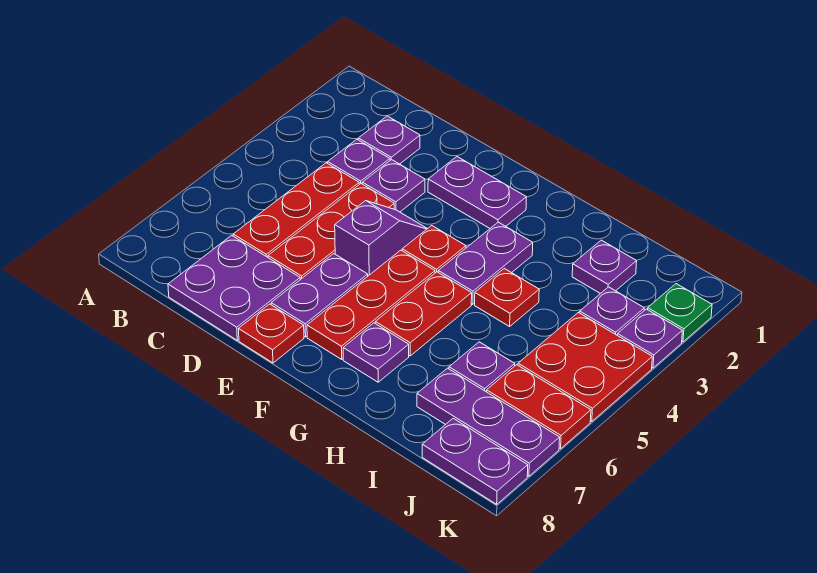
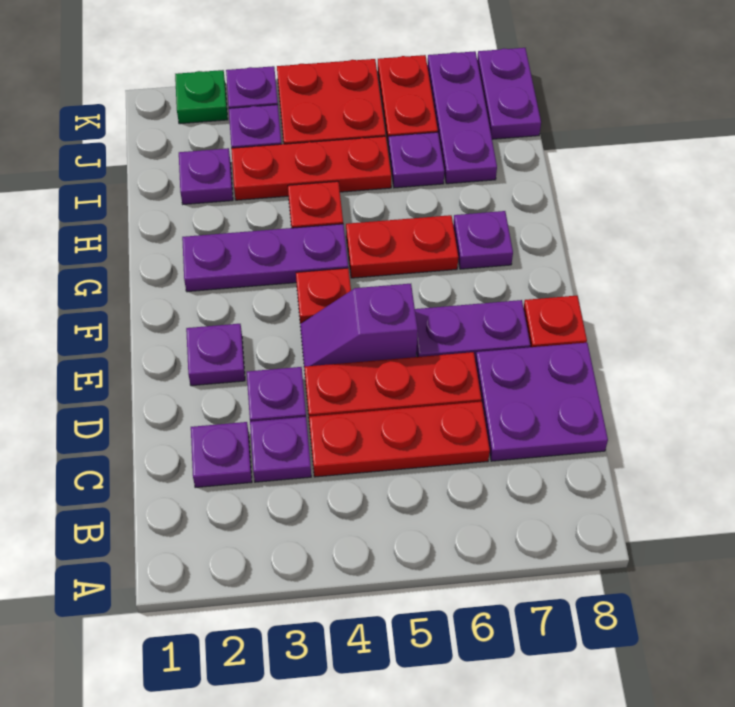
purple plate E2:F2 level 1 -> purple plate E2 level 1
red plate F5:F7 level 1 -> red plate I3:I5 level 1
purple plate G3:G4 level 1 -> purple plate G2:G4 level 1

